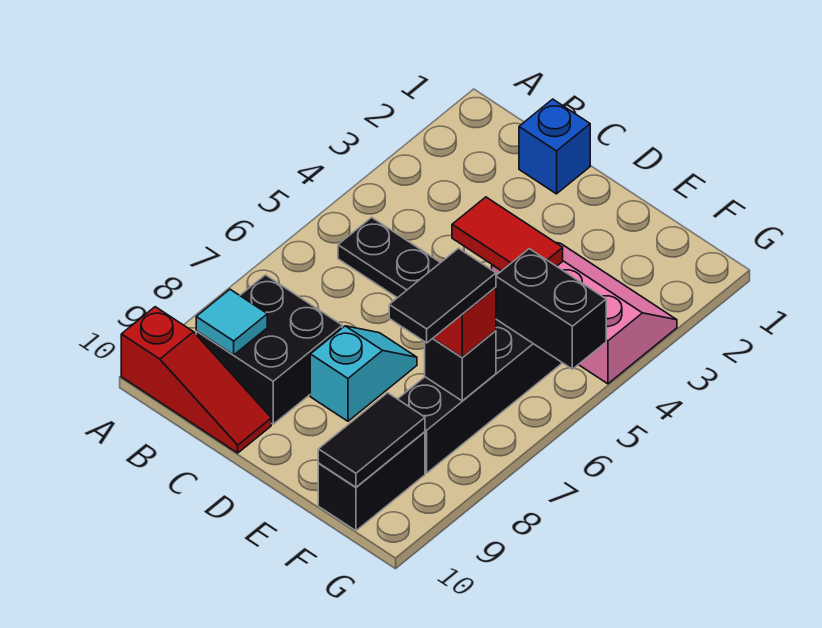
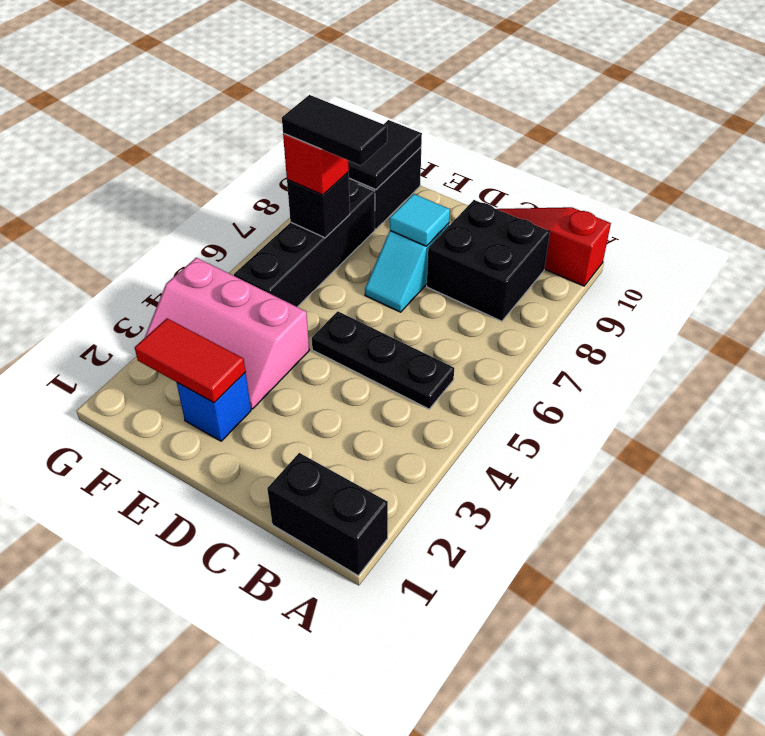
cyan tile B9 level 2 -> cyan tile D8 level 2
blue brick C1 level 1 -> blue brick E2 level 1
red tile D4:E4 level 2 -> red tile E2:F2 level 2
black brick F5:G5 level 2 -> black brick A1:B1 level 1
black tile F7:F8 level 4 -> black tile E7:F7 level 4

